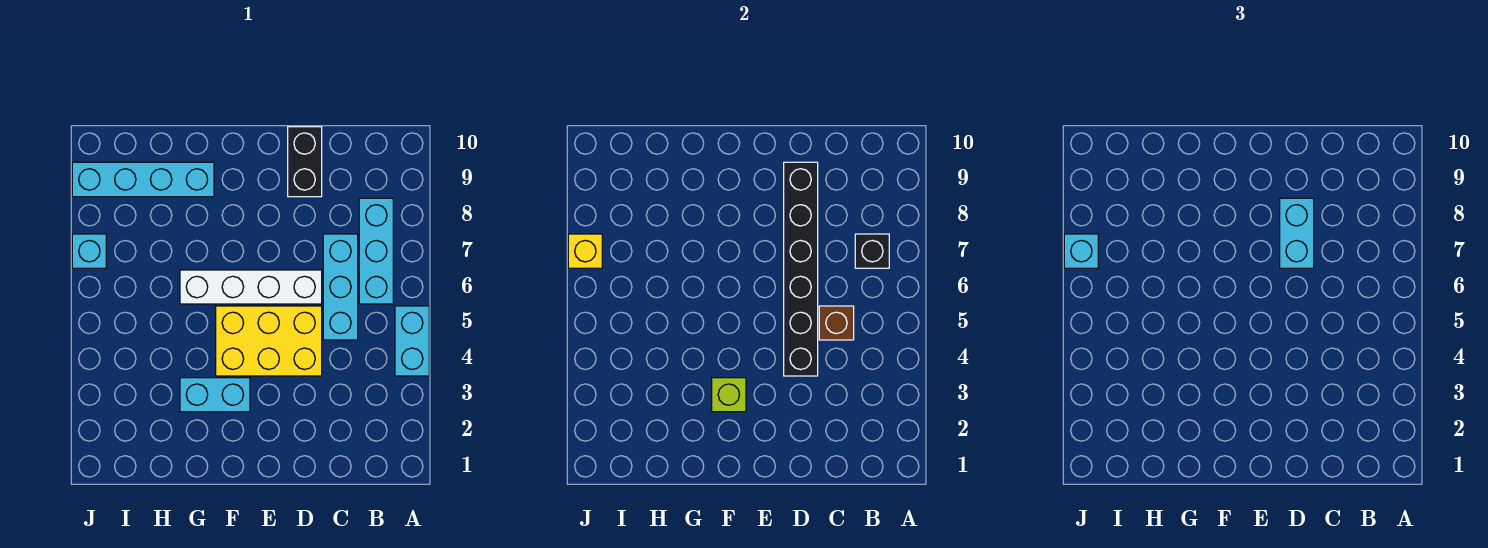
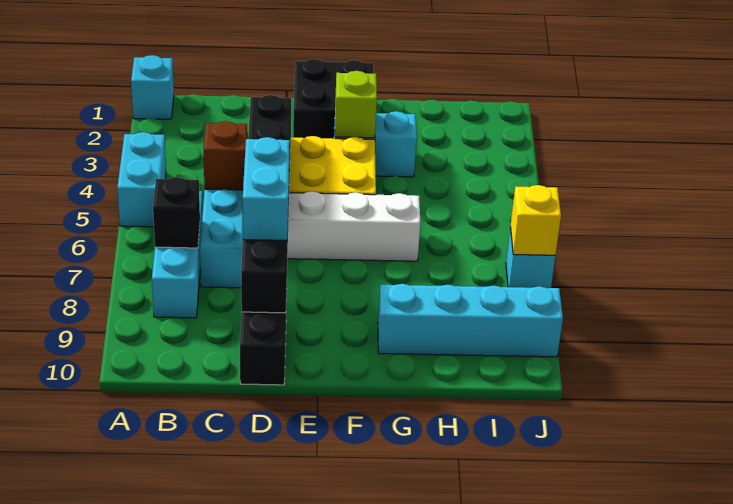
none -> black brick E1:F2 level 1
cyan brick J7 level 3 -> cyan brick A1 level 1

